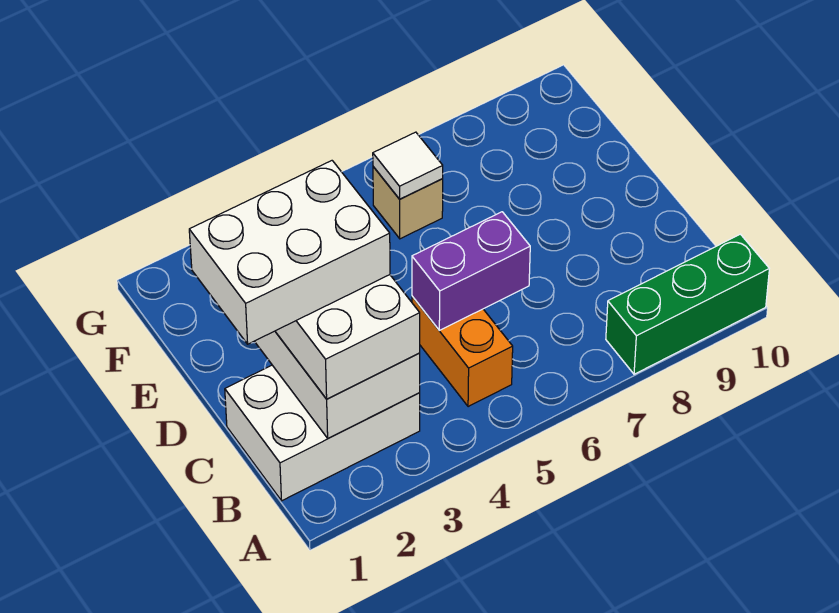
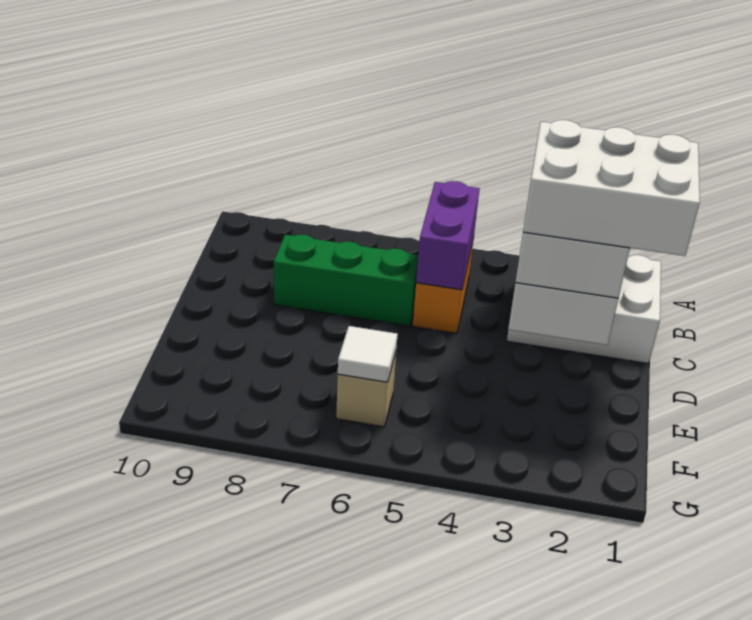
green brick A8:A10 level 1 -> green brick C6:C8 level 1
purple brick C5:C6 level 2 -> purple brick B5:C5 level 2

